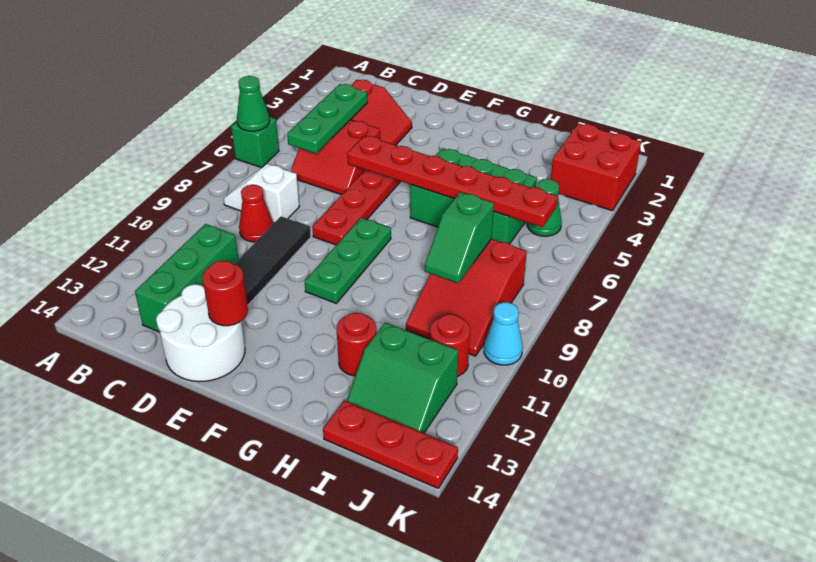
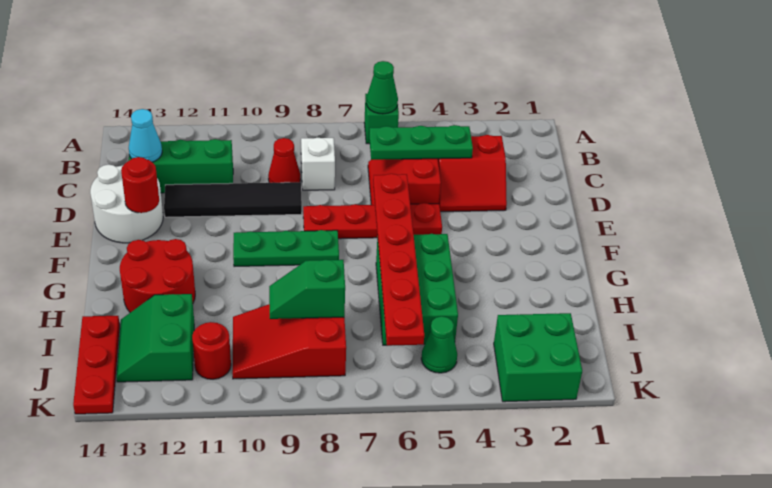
red round brick H12 level 1 -> red round brick G12:H13 level 1
red brick J2:K3 level 1 -> green brick J2:K3 level 1
cyan cone K10 level 1 -> cyan cone C13 level 2

